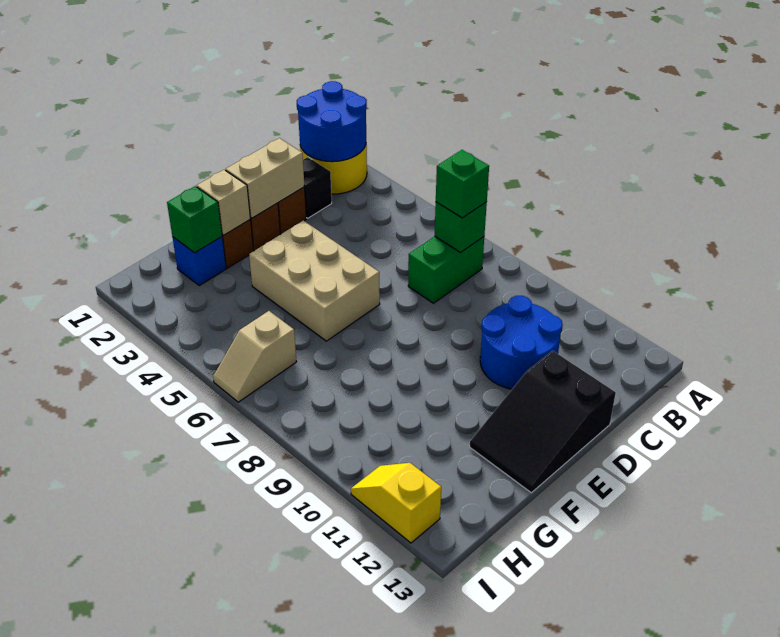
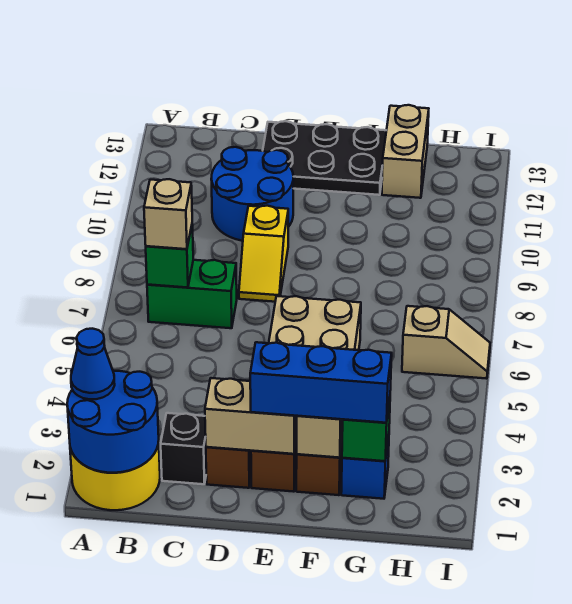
none -> blue cone A2 level 3
green brick B7 level 3 -> tan brick B7 level 3
black slope D12:F13 level 1 top D -> black plate D12:F13 level 1
none -> blue brick E2:G2 level 3
none -> tan brick G12:G13 level 1
yellow slope I11:I12 level 1 top 12 -> yellow slope D8:D9 level 1 top 9

